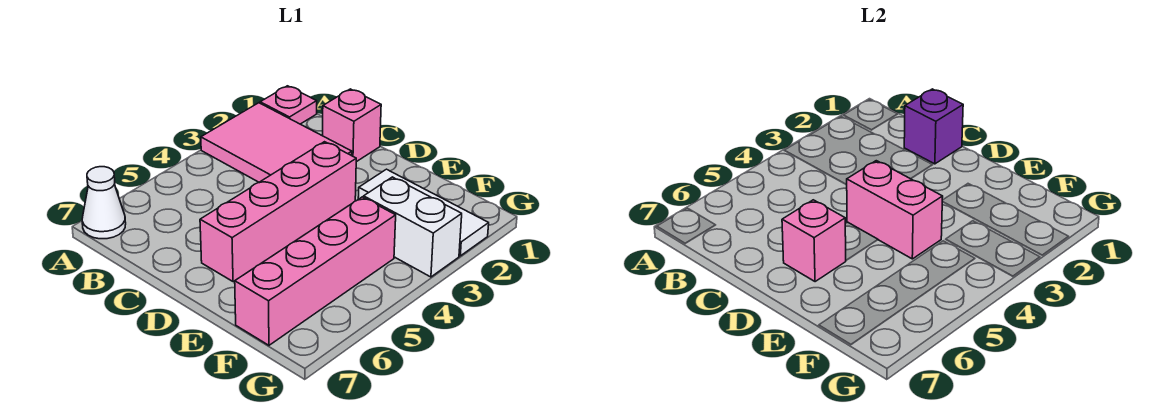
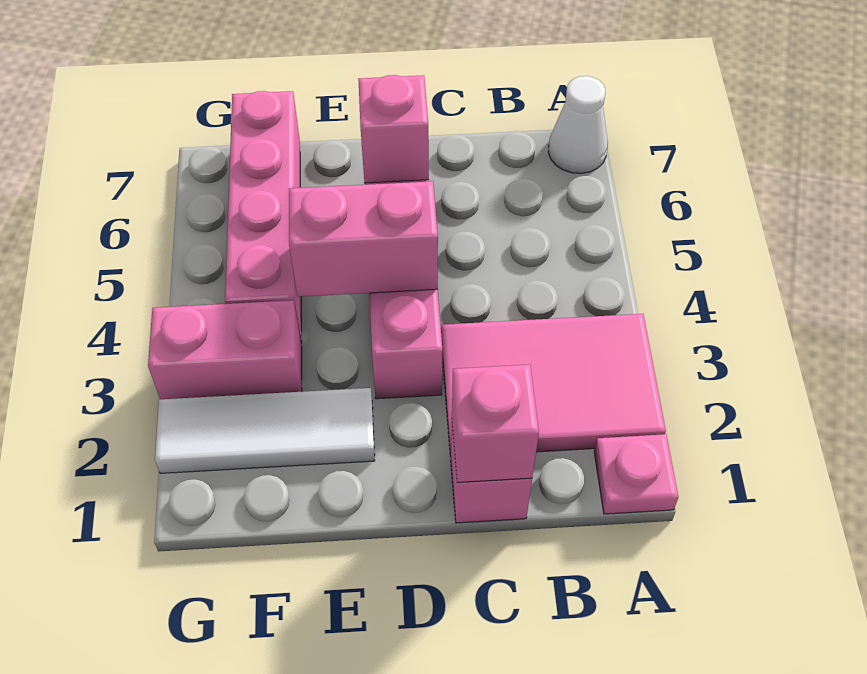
purple brick C1 level 2 -> pink brick C1 level 2
white brick F3:G3 level 1 -> pink brick F3:G3 level 1

